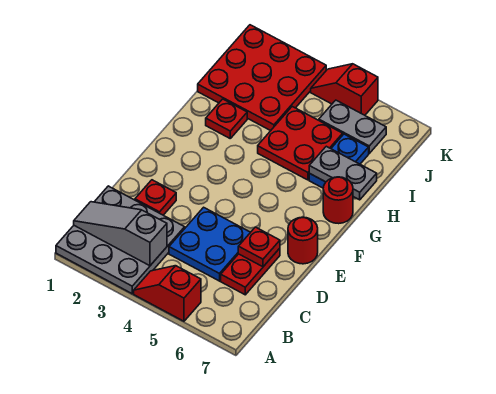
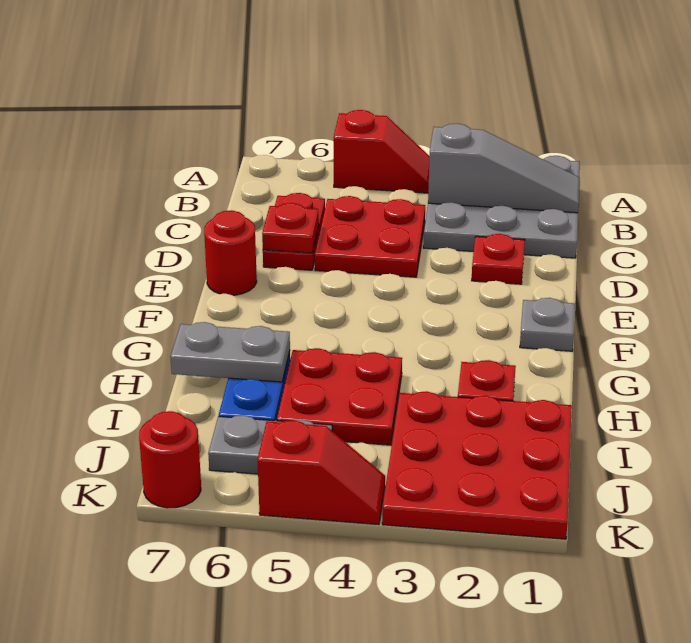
blue plate C4:D5 level 1 -> red plate C4:D5 level 1
none -> grey plate F1 level 1
red round brick G7 level 1 -> red round brick K7 level 1

